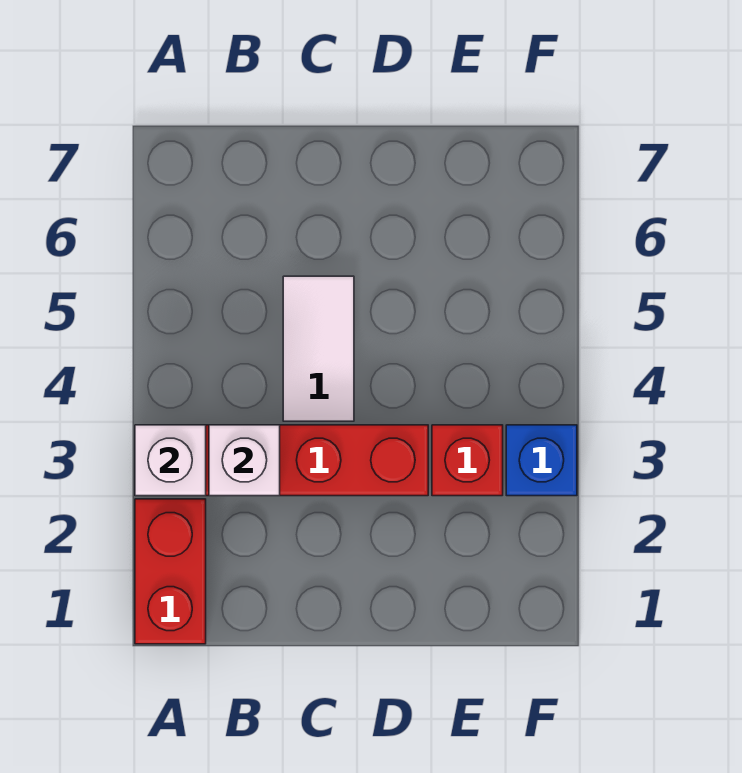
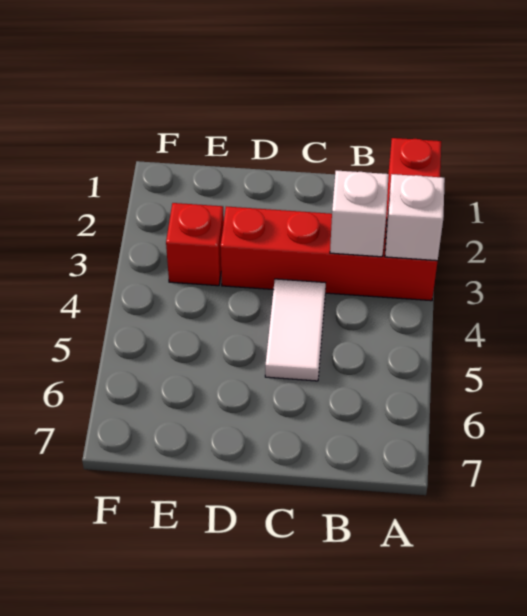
blue brick F3 level 1 -> none

